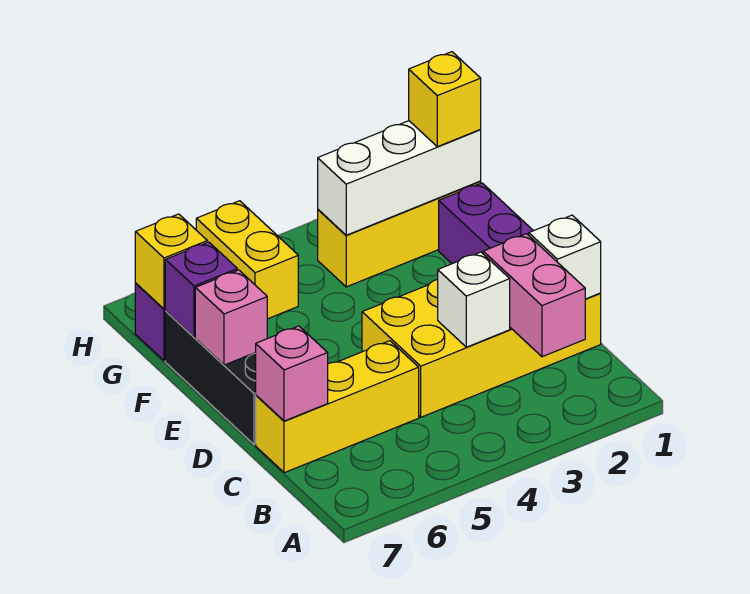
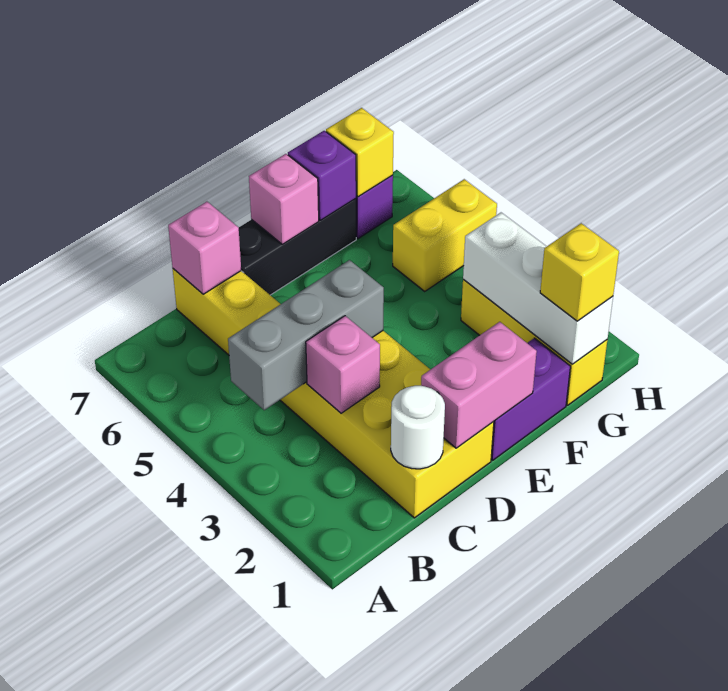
pink brick B2:C2 level 2 -> pink brick D1:E1 level 2
none -> grey brick B4:D4 level 2
white brick C1 level 2 -> white round brick C1 level 2
white brick C3 level 2 -> pink brick C3 level 2

